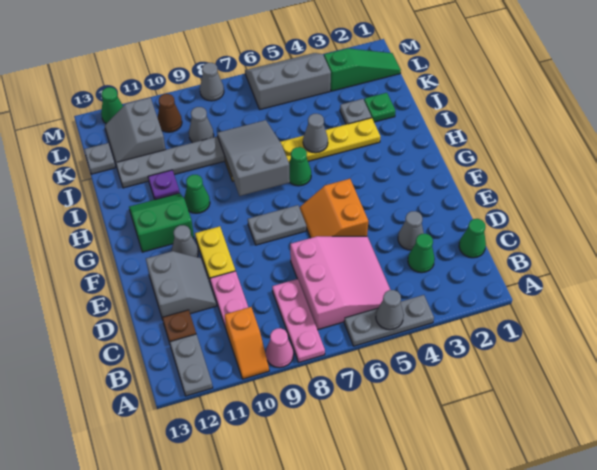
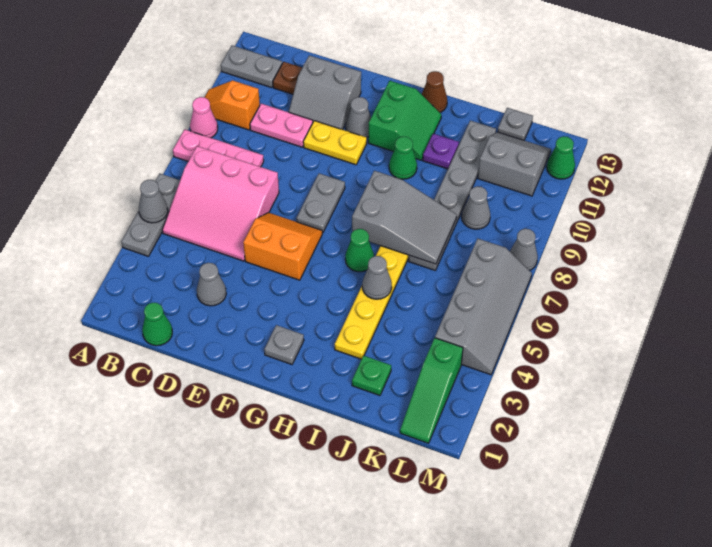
green cone C3 level 1 -> none
grey plate J3 level 1 -> grey plate G2 level 1
grey slope L4:M6 level 1 top L -> grey slope L4:M7 level 1 top L
brown cone L10 level 1 -> brown cone H13 level 1

